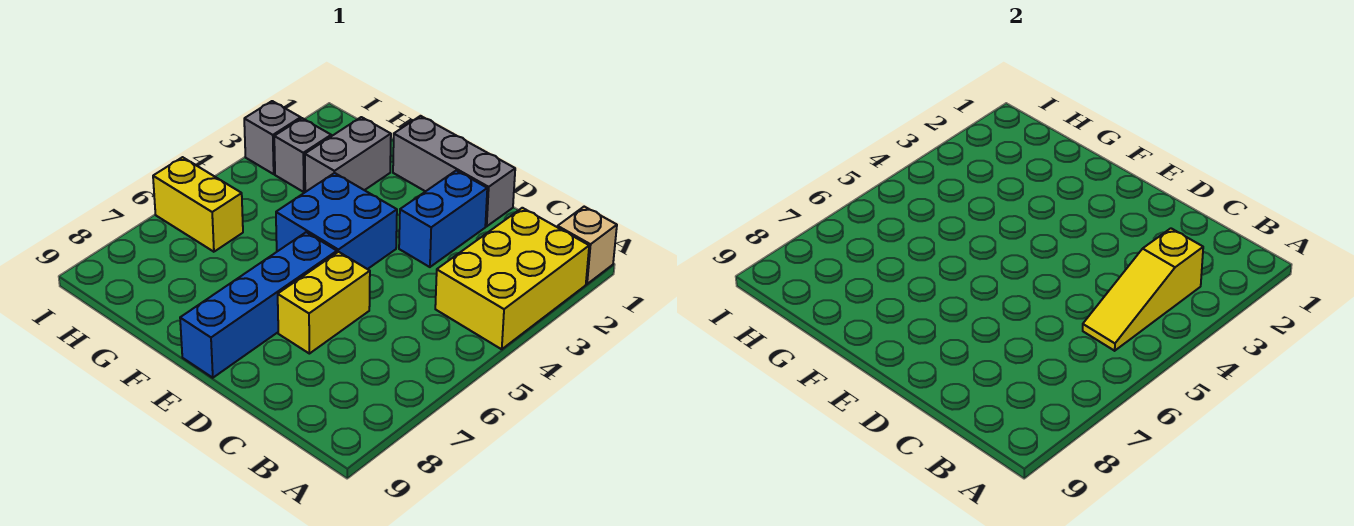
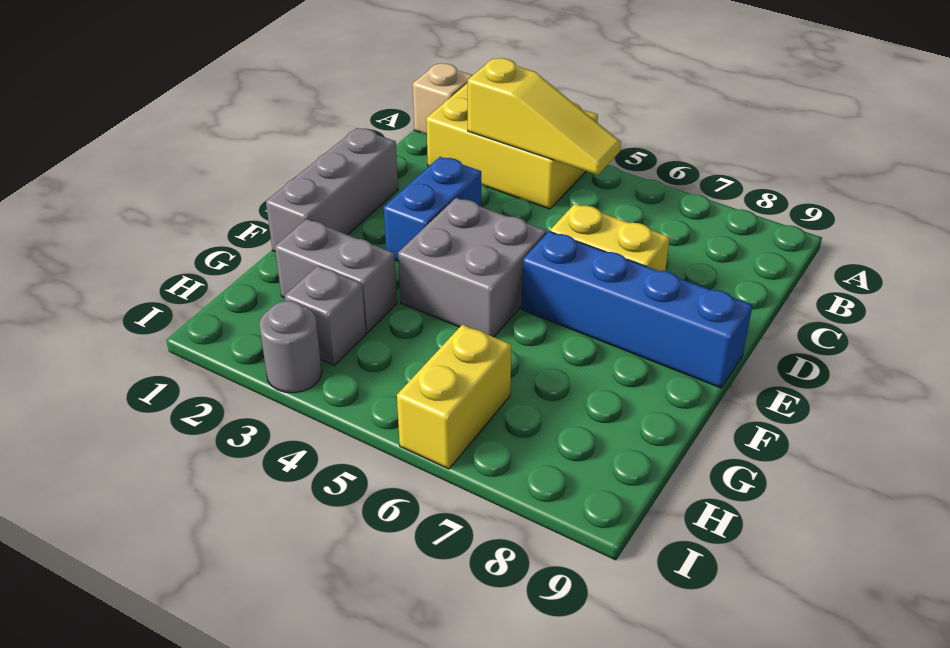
blue brick D2:D3 level 1 -> blue brick D3:E3 level 1
blue brick E4:F5 level 1 -> grey brick E4:F5 level 1
grey brick I3 level 1 -> grey round brick I3 level 1

